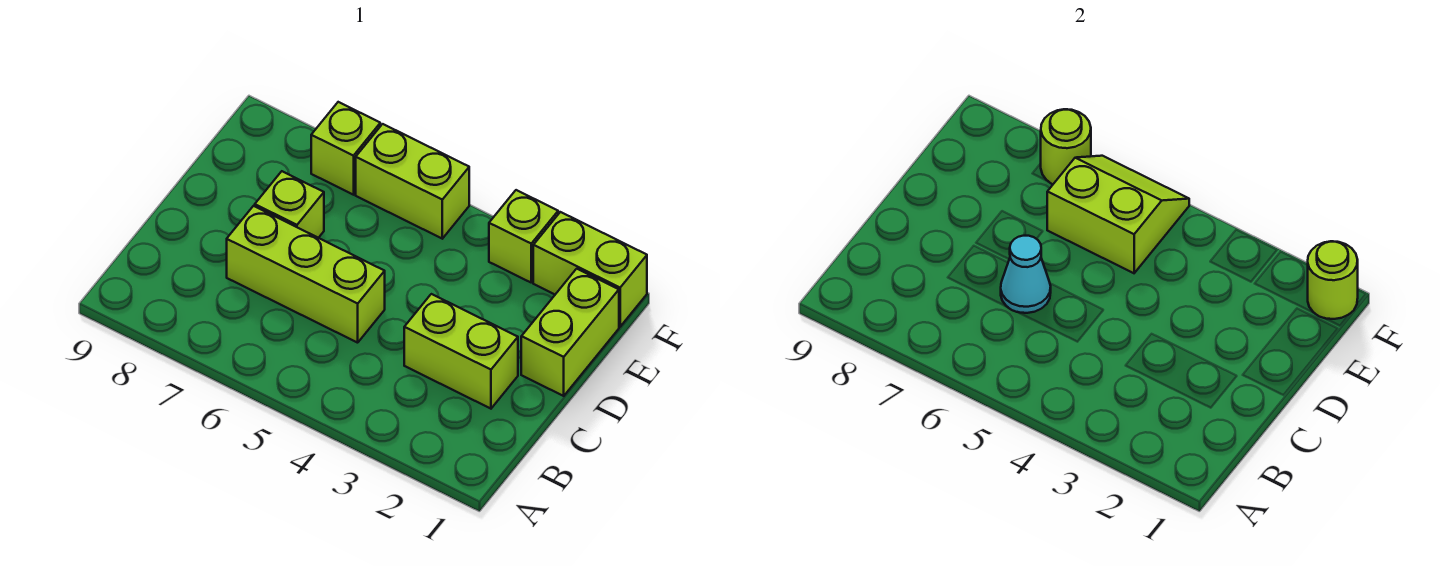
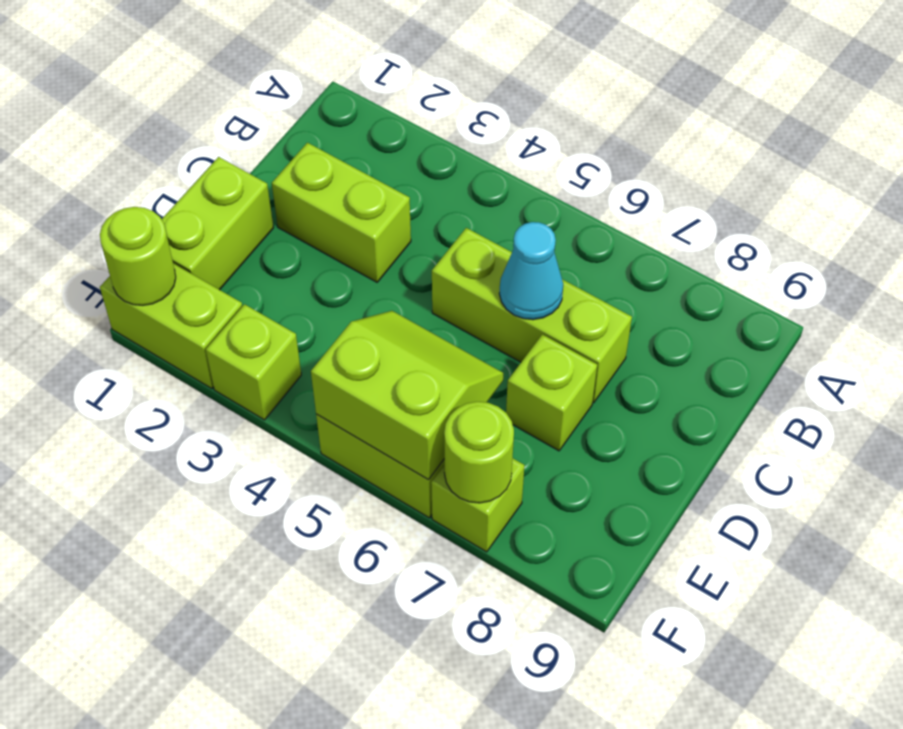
lime slope E5:F6 level 2 top E -> lime slope E5:F6 level 2 top F

